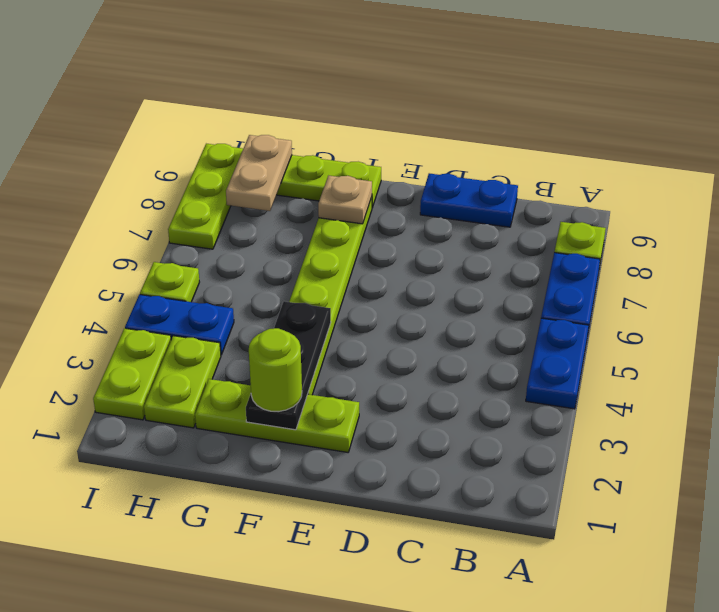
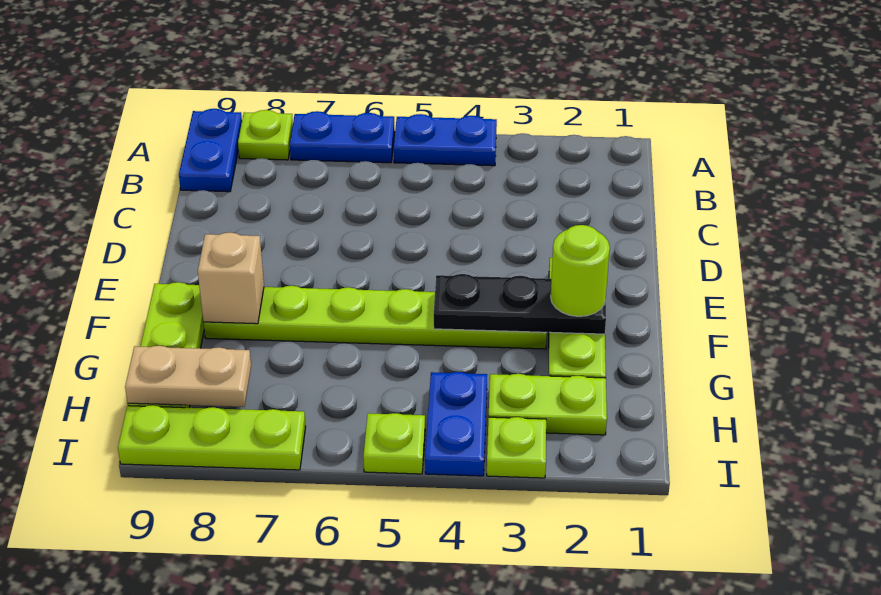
blue plate C9:D9 level 1 -> blue plate A9:B9 level 1
tan plate F8 level 2 -> tan brick F8 level 2
lime plate I2:I3 level 1 -> lime plate I3 level 1

